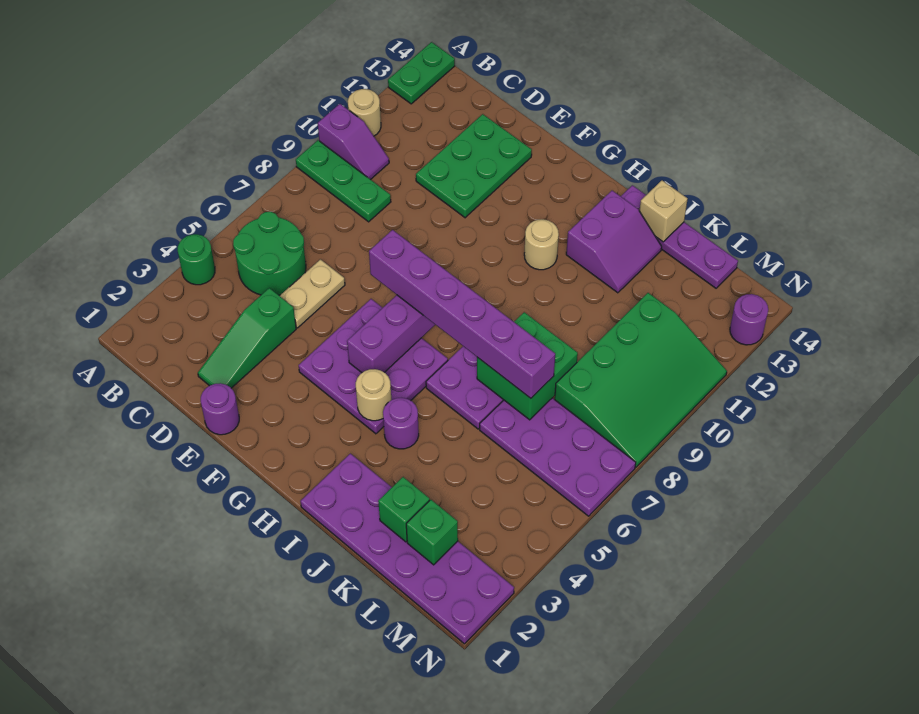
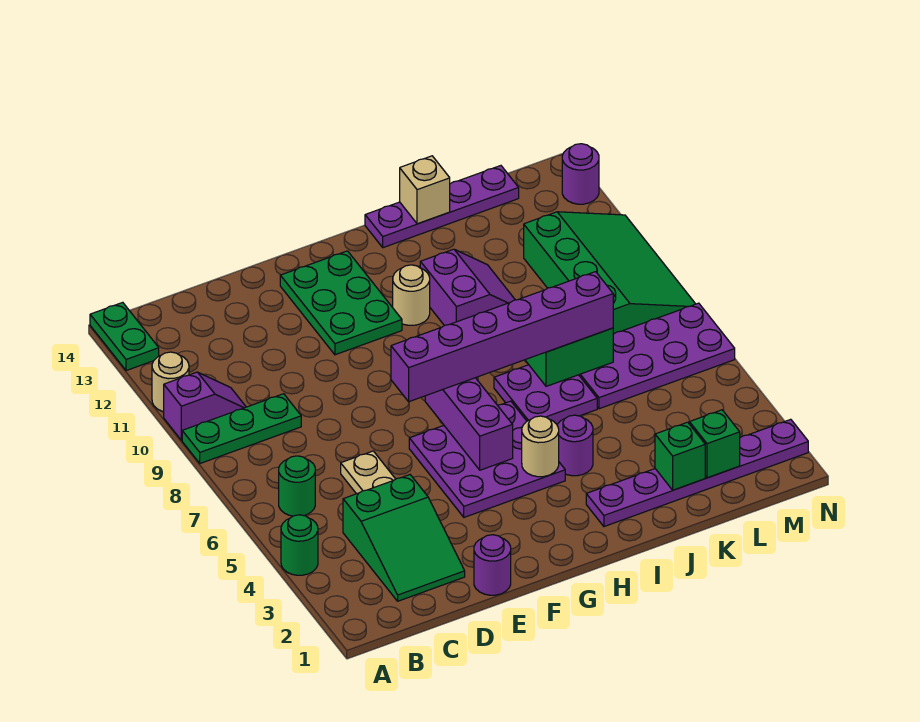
green round brick B5:C6 level 1 -> green round brick B6 level 1
green slope D2:D4 level 1 top 4 -> green slope C2:D4 level 1 top 4
green plate D11:E13 level 1 -> green plate F11:G13 level 1
purple plate I1:N2 level 1 -> purple plate I2:N2 level 1
purple slope I12:J13 level 1 top I -> purple slope I10:J11 level 1 top I

